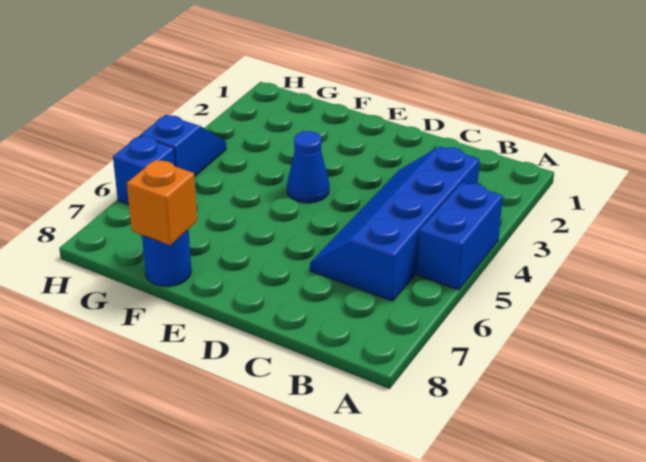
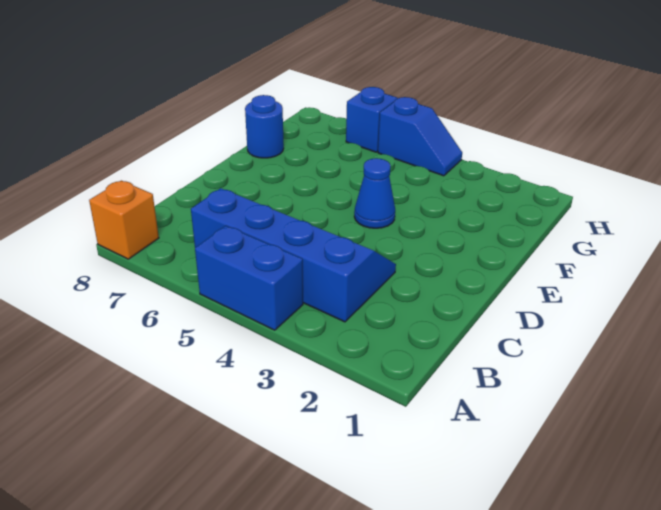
orange brick F8 level 2 -> orange brick A8 level 1

